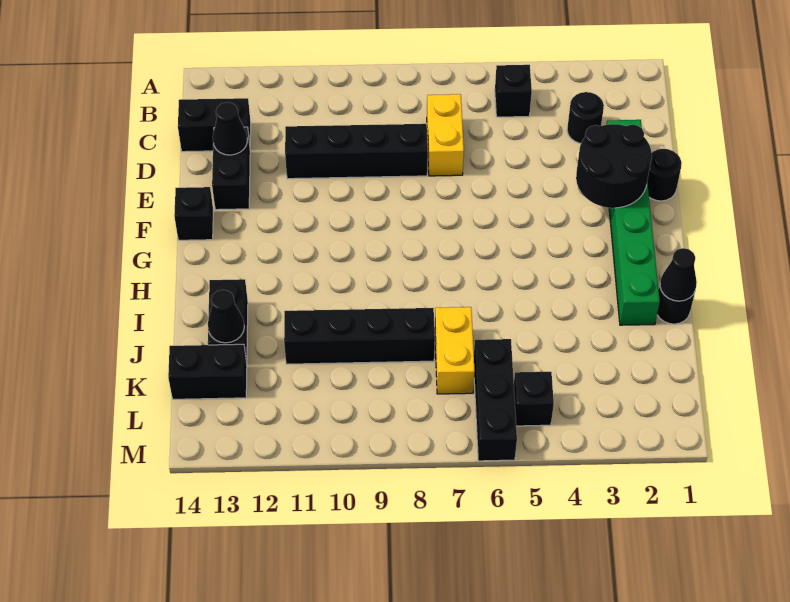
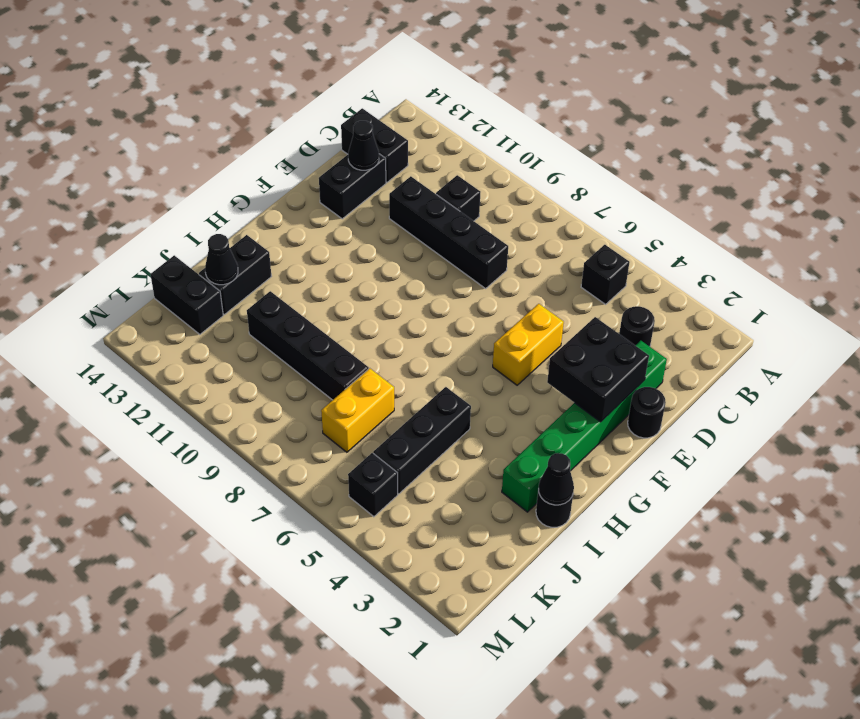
yellow brick C7:D7 level 1 -> yellow brick E5:F5 level 1
black round brick E2:F3 level 2 -> black brick E2:F3 level 2
black brick F14 level 1 -> black brick C10 level 1
black brick K6:M6 level 1 -> black brick I5:K5 level 1

